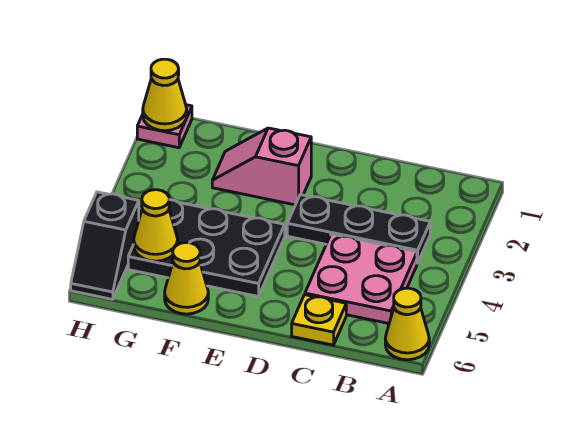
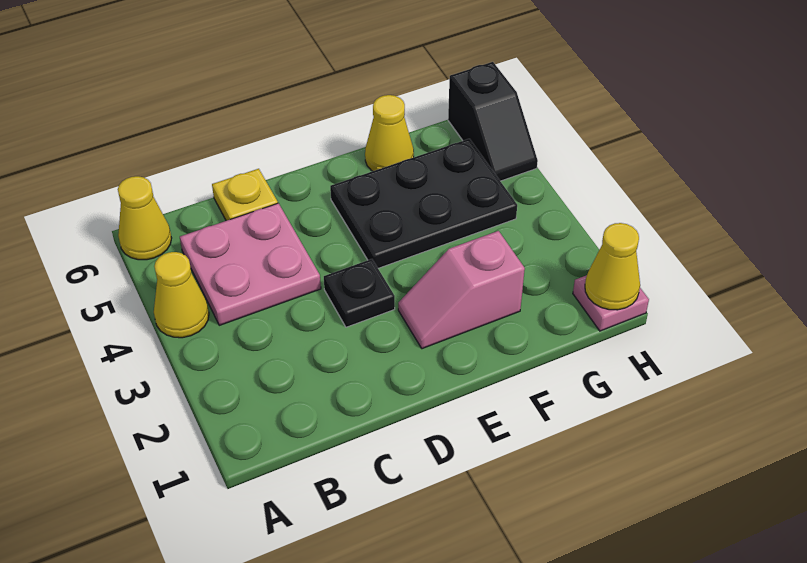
black plate B3:D3 level 1 -> black plate D3 level 1
pink slope E2:F2 level 1 top E -> pink slope E2:F2 level 1 top F
yellow cone G5 level 2 -> yellow cone A4 level 1
black slope H5:H6 level 1 top 5 -> black slope H5:H6 level 1 top 6

